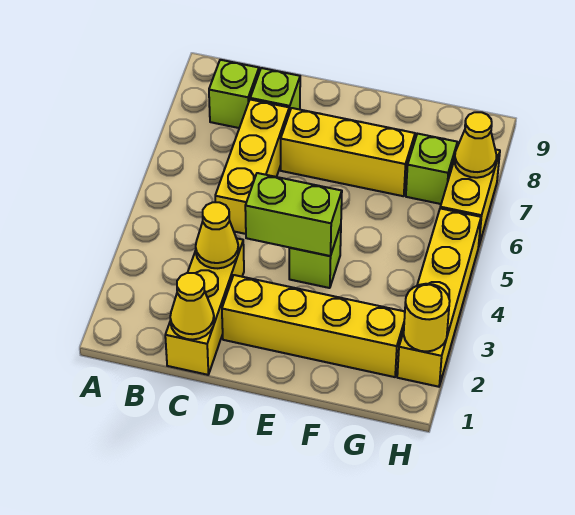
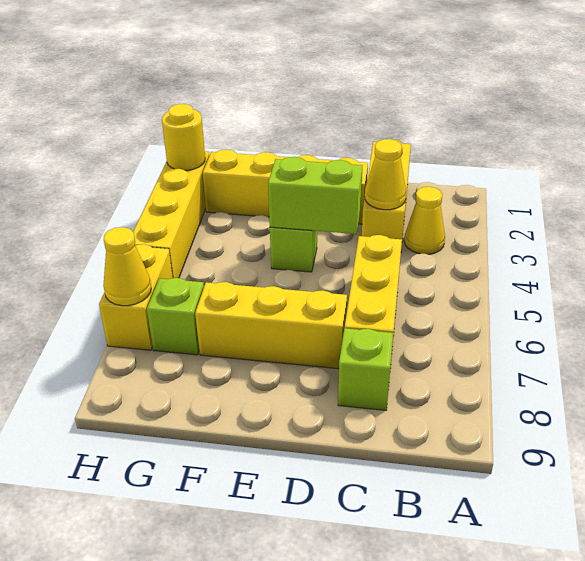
lime brick B8 level 1 -> none
yellow cone C1 level 2 -> yellow cone B3 level 1

